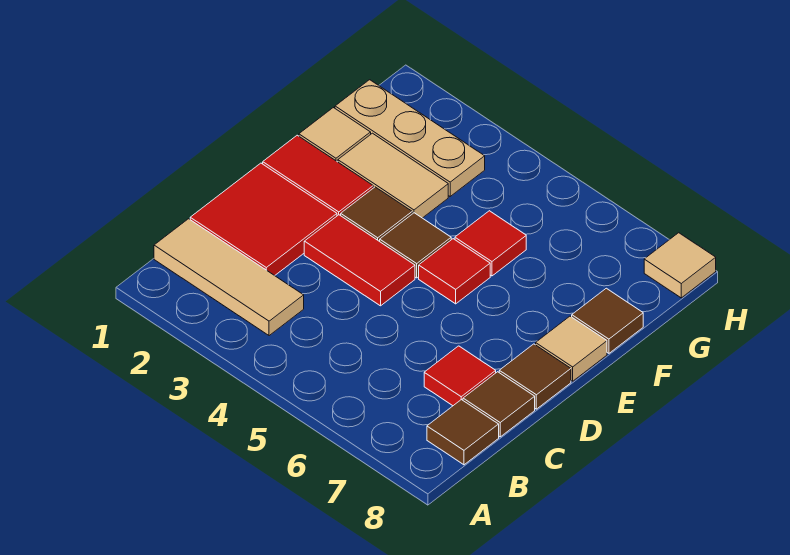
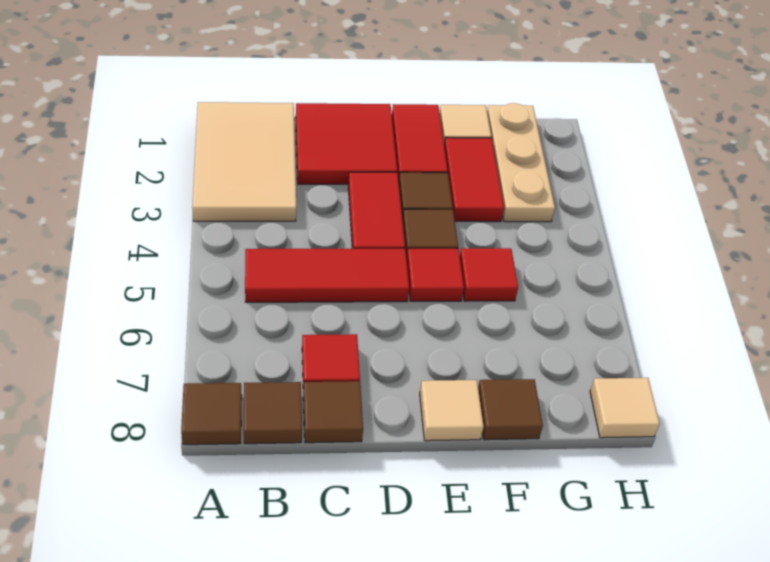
tan tile B1:B3 level 1 -> tan tile A1:B3 level 1
none -> red tile B5:D5 level 1
brown tile D8 level 1 -> brown tile A8 level 1
tan tile F2:F3 level 1 -> red tile F2:F3 level 1

